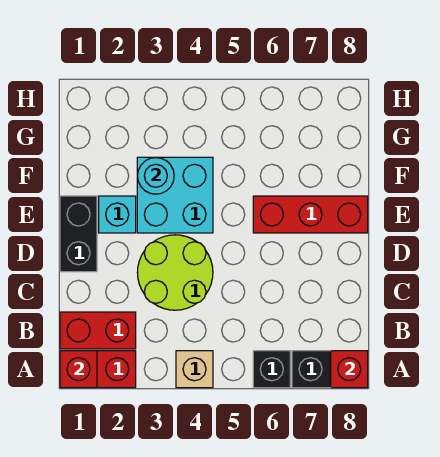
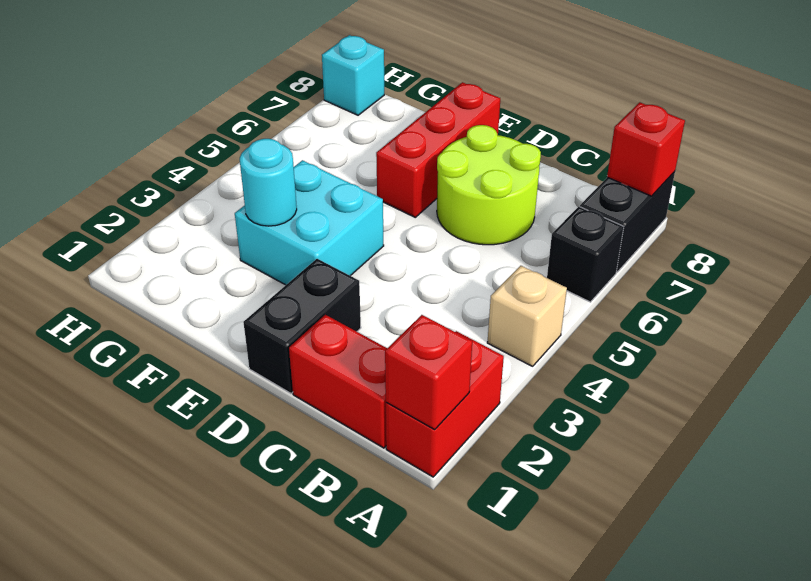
red brick B1:B2 level 1 -> red brick B1:C1 level 1
lime round brick C3:D4 level 1 -> lime round brick C6:D7 level 1
black brick D1:E1 level 1 -> black brick D1:D2 level 1
cyan brick E2 level 1 -> cyan brick H8 level 1

